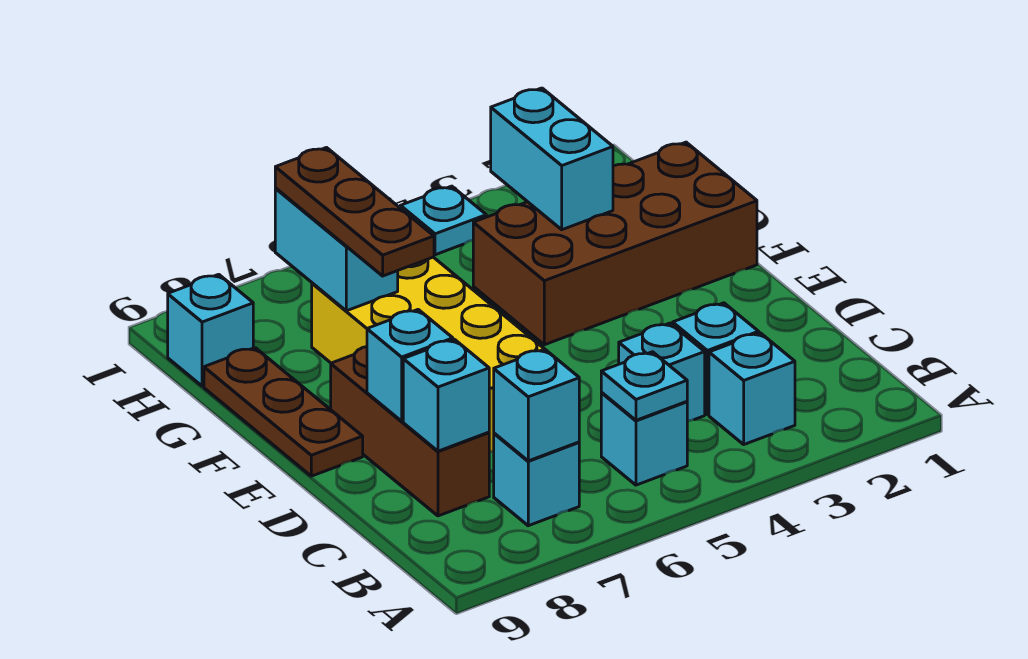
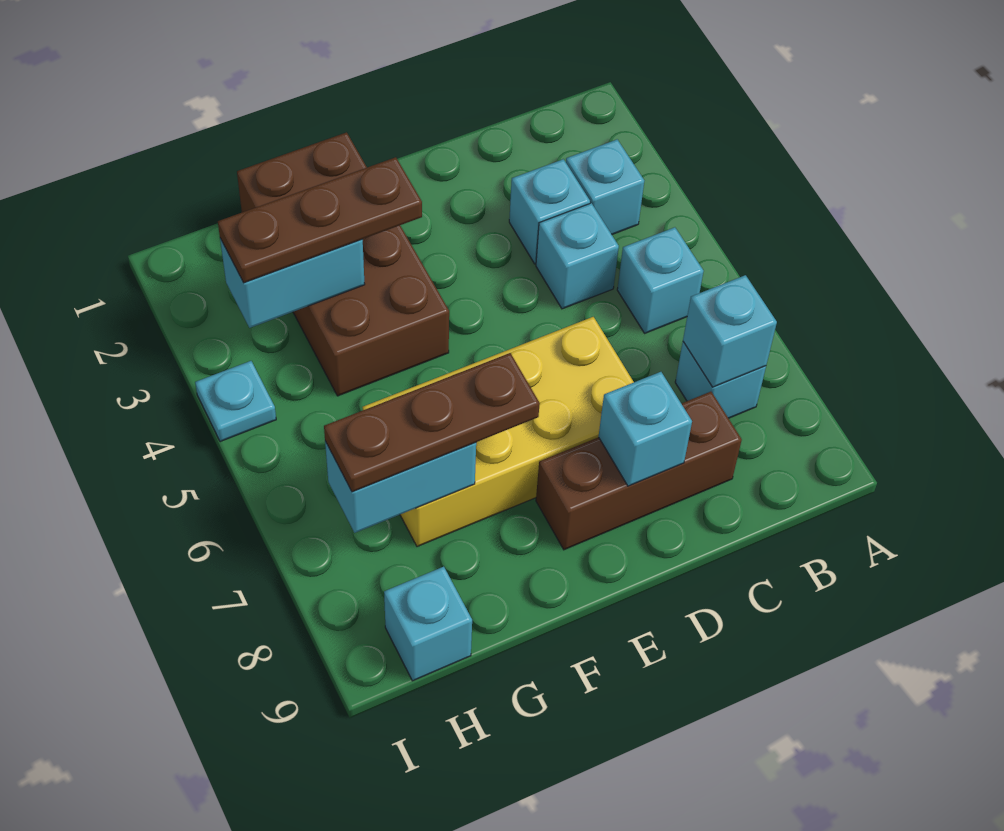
cyan plate B5 level 2 -> none
cyan brick C8 level 2 -> none
brown plate E9:G9 level 1 -> brown plate F3:H3 level 3

